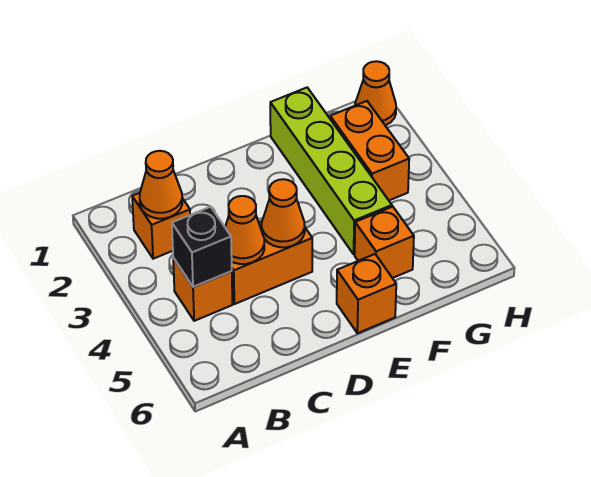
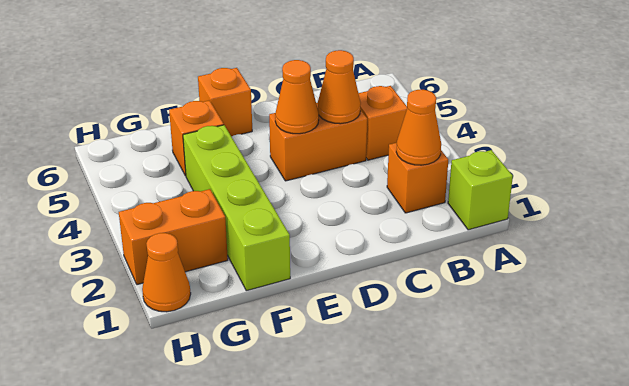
none -> lime brick A1 level 1
black brick B4 level 2 -> none
orange brick G2:G3 level 1 -> orange brick G2:H2 level 1

